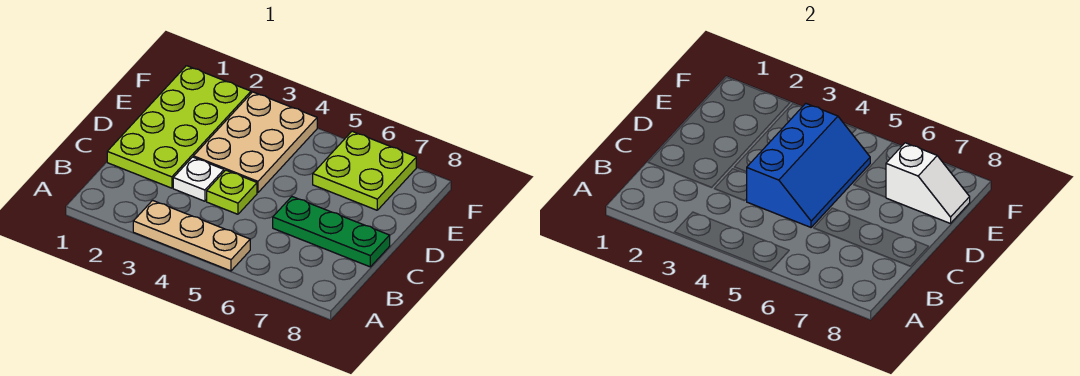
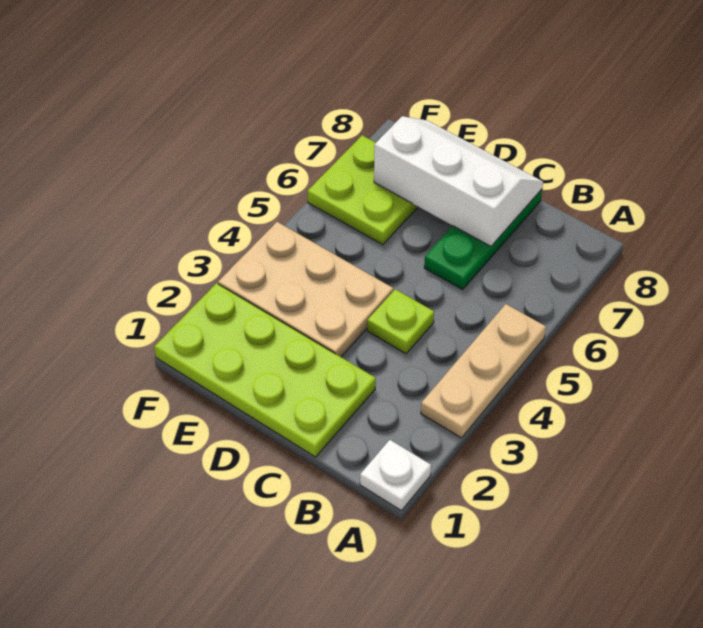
white plate C3 level 1 -> white plate A1 level 1
blue slope C4:E5 level 2 top 4 -> none
white slope E7:E8 level 2 top 7 -> white slope C7:E8 level 2 top 7

